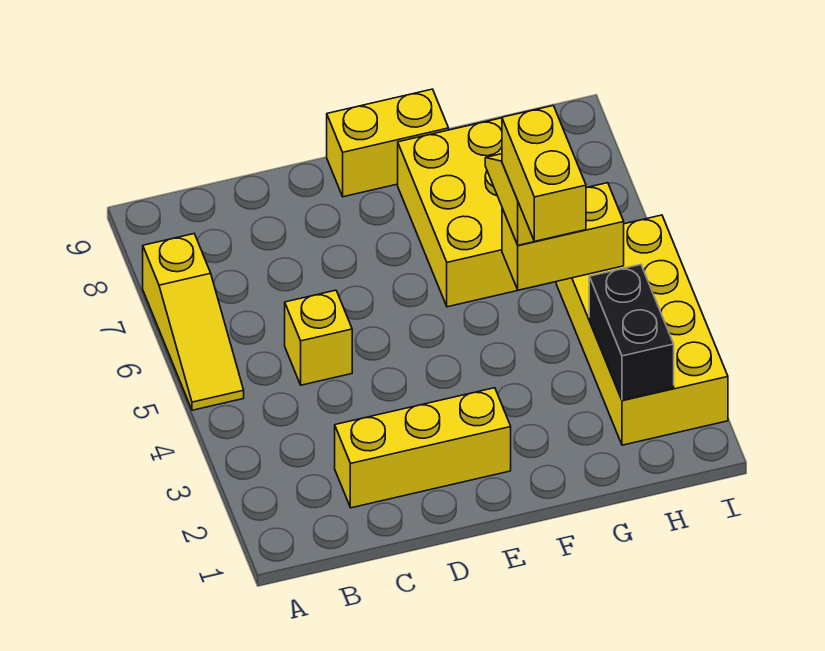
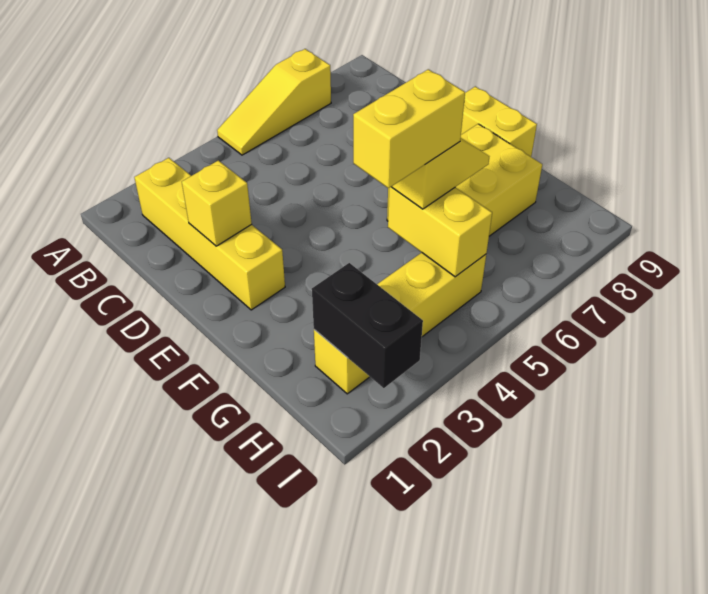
yellow brick C2:E2 level 1 -> yellow brick B2:E2 level 1
yellow brick C5 level 1 -> yellow brick D2 level 2
yellow brick H2:I5 level 1 -> yellow brick H2:H5 level 1
black brick H2:H3 level 2 -> black brick H2:I2 level 2

